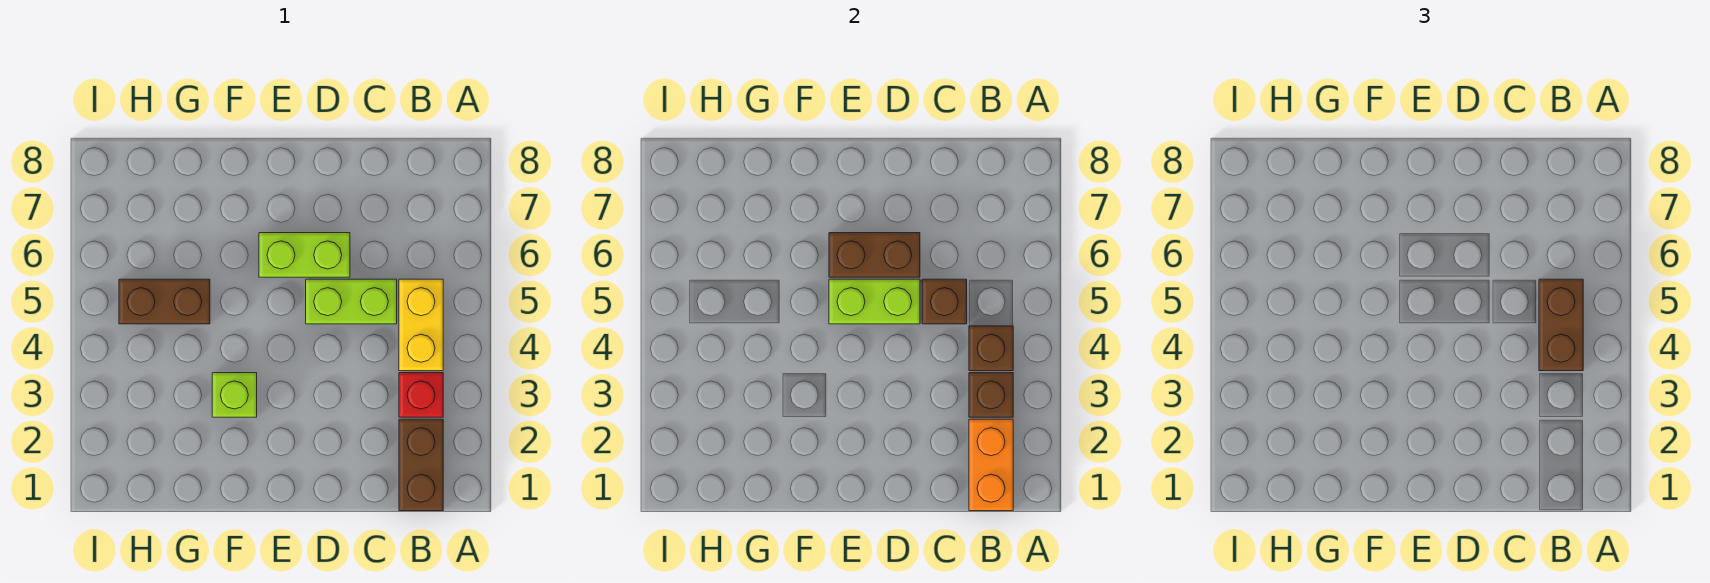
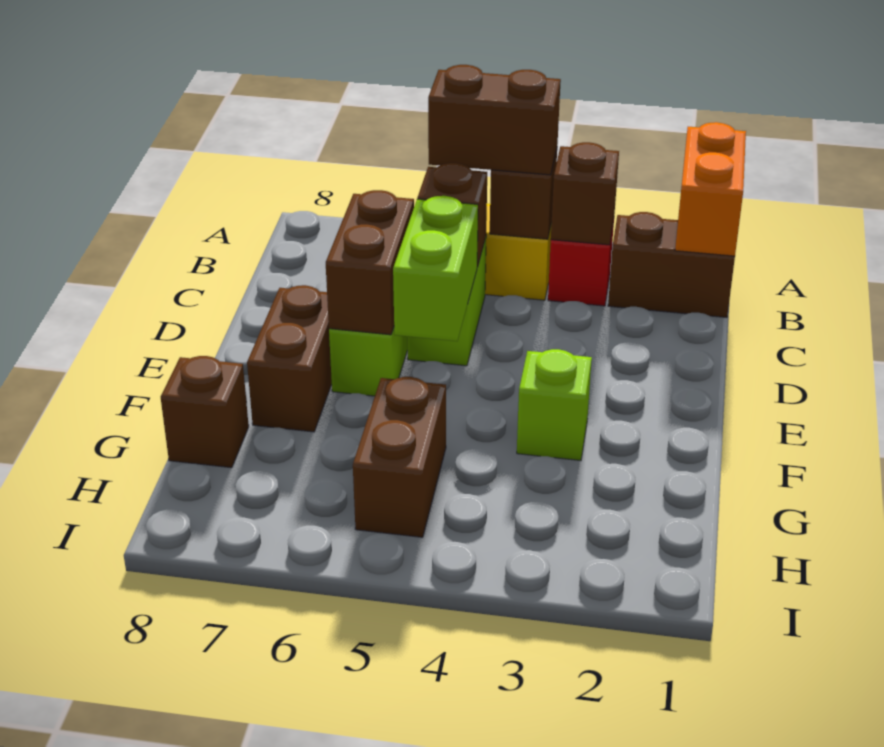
orange brick B1:B2 level 2 -> orange brick A1:B1 level 2
none -> brown brick E7:F7 level 1
none -> brown brick G8 level 1

